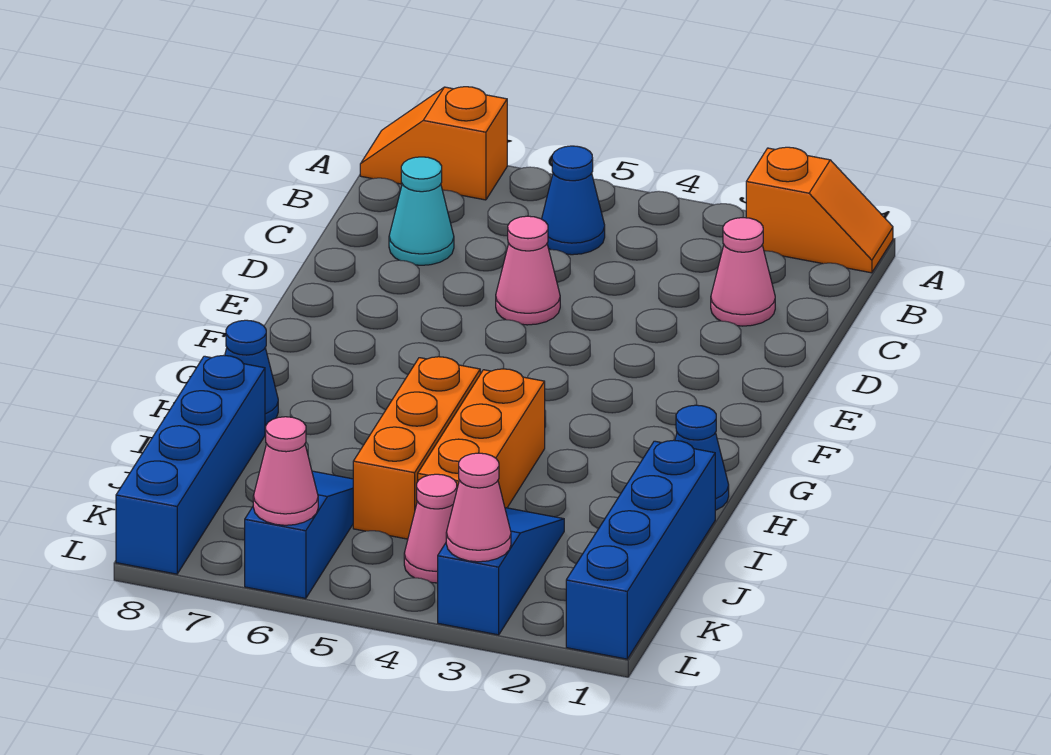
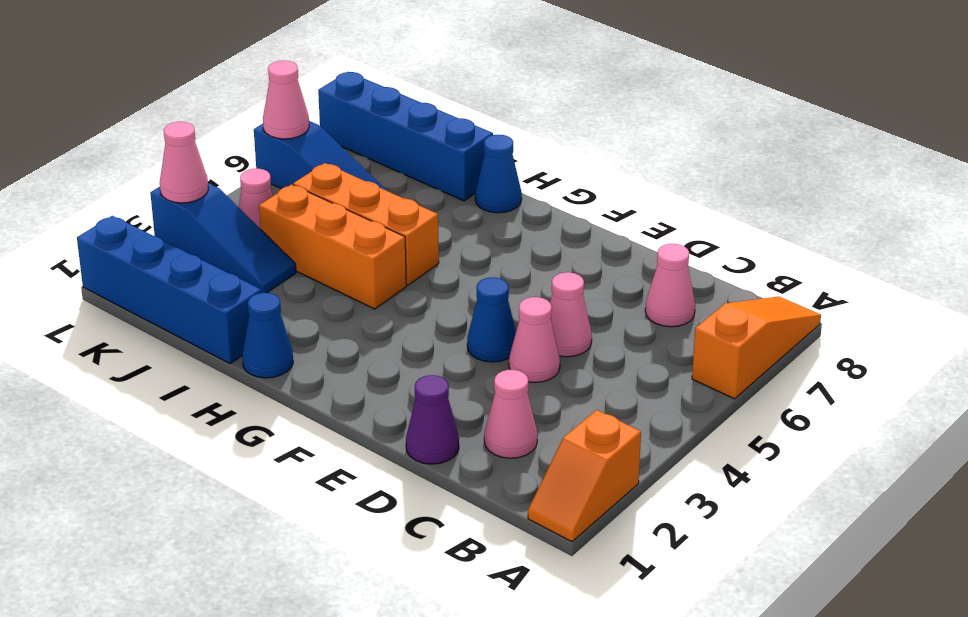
orange slope A7:A8 level 1 top 7 -> orange slope A6:A8 level 1 top 6
blue cone B5 level 1 -> blue cone E4 level 1
cyan cone C7 level 1 -> pink cone C7 level 1
none -> purple cone D1 level 1
none -> pink cone D4 level 1

